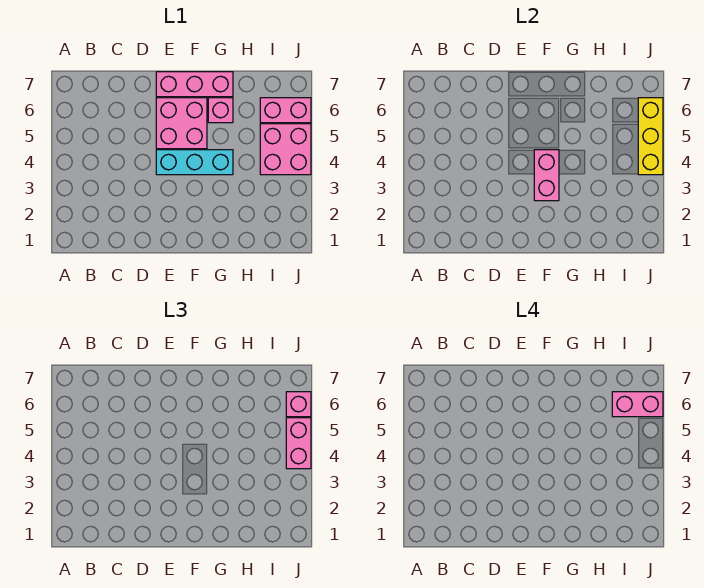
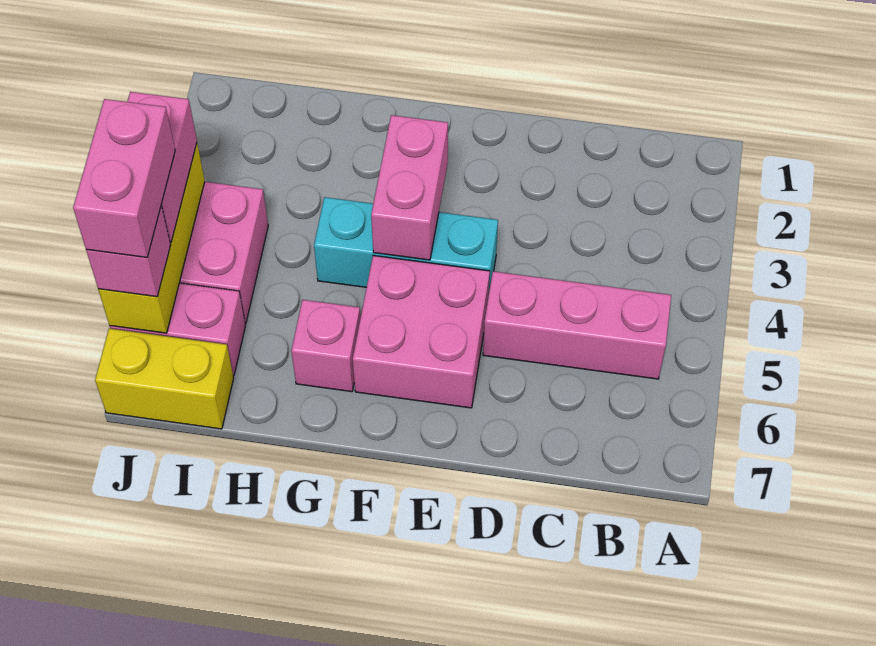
pink brick E7:G7 level 1 -> pink brick B5:D5 level 1
pink brick I6:J6 level 4 -> pink brick J5:J6 level 4
none -> yellow brick I7:J7 level 1

